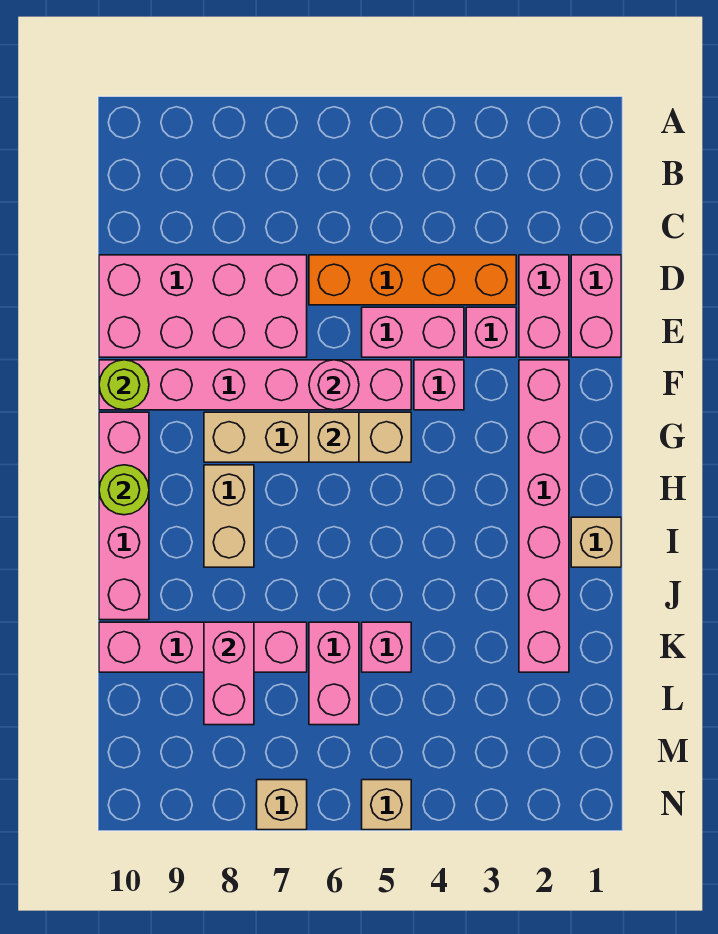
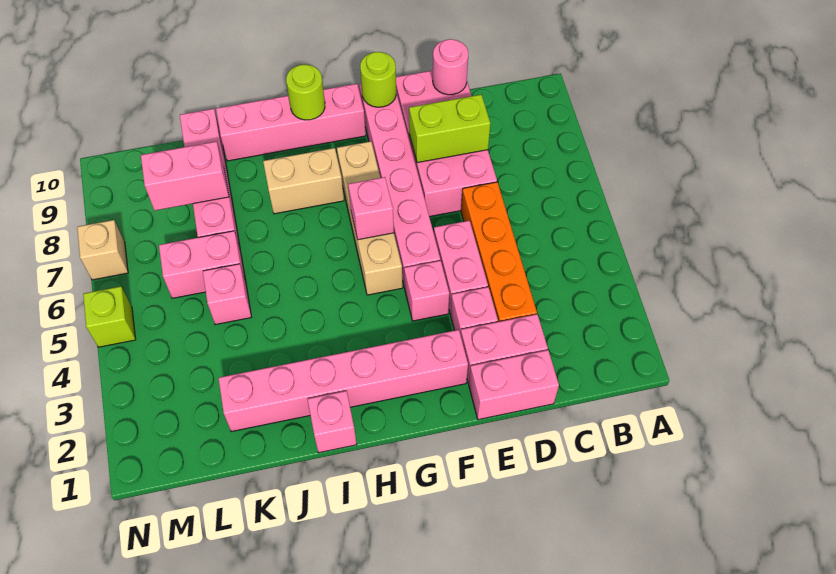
none -> lime brick D8:E8 level 2
pink round brick F6 level 2 -> pink round brick D10 level 2
tan brick G6 level 2 -> pink brick G6 level 2
tan brick I1 level 1 -> pink brick I1 level 1
tan brick N5 level 1 -> lime brick N5 level 1

